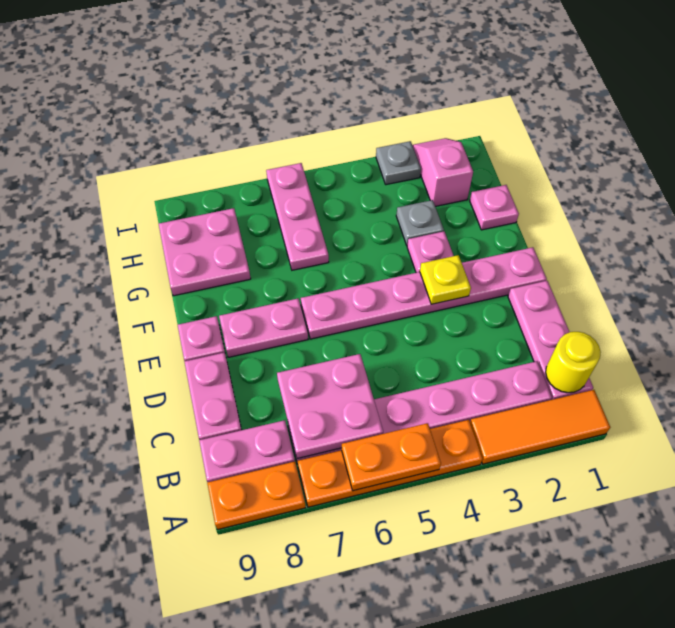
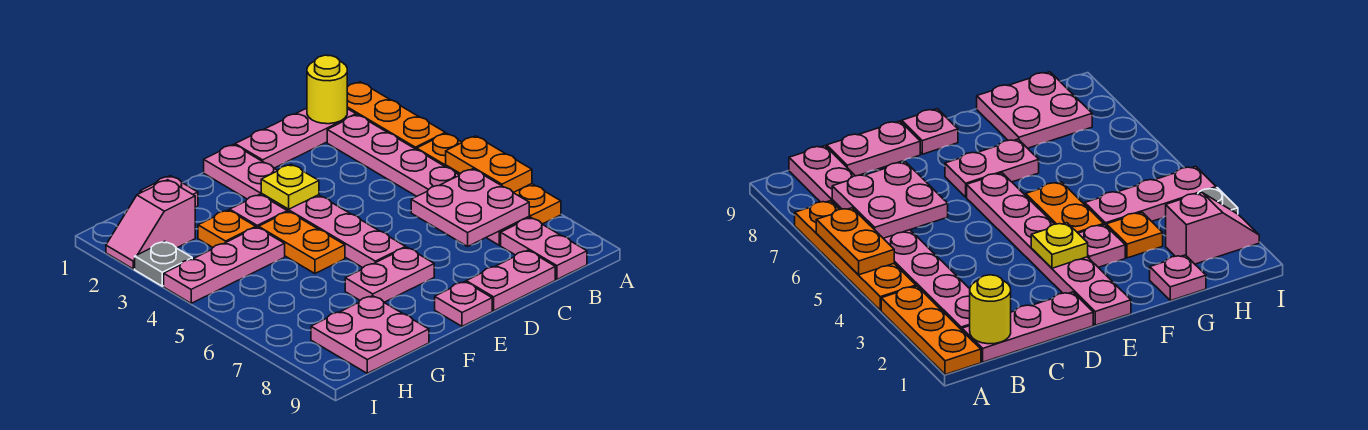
orange tile A1:A3 level 1 -> orange plate A1:A3 level 1
orange plate A8:A9 level 1 -> orange plate F4:F5 level 1
pink plate E7:E8 level 1 -> pink plate E7:F7 level 1
grey plate G3 level 1 -> orange plate G3 level 1
pink plate G6:I6 level 1 -> pink plate G4:I4 level 1

